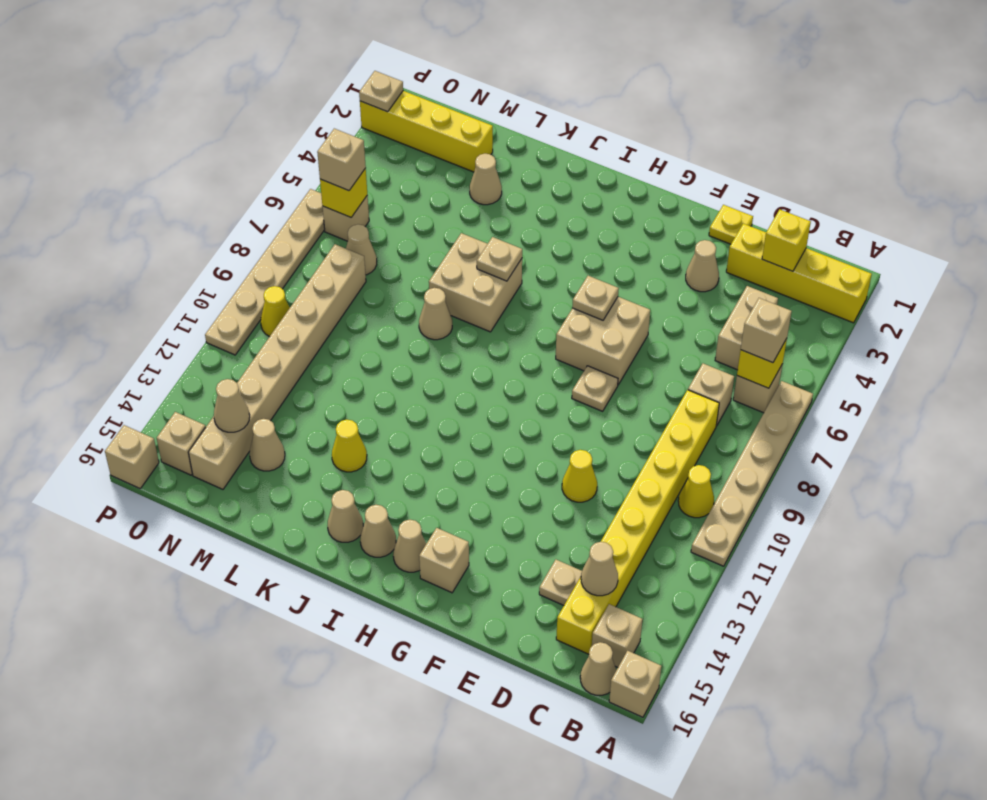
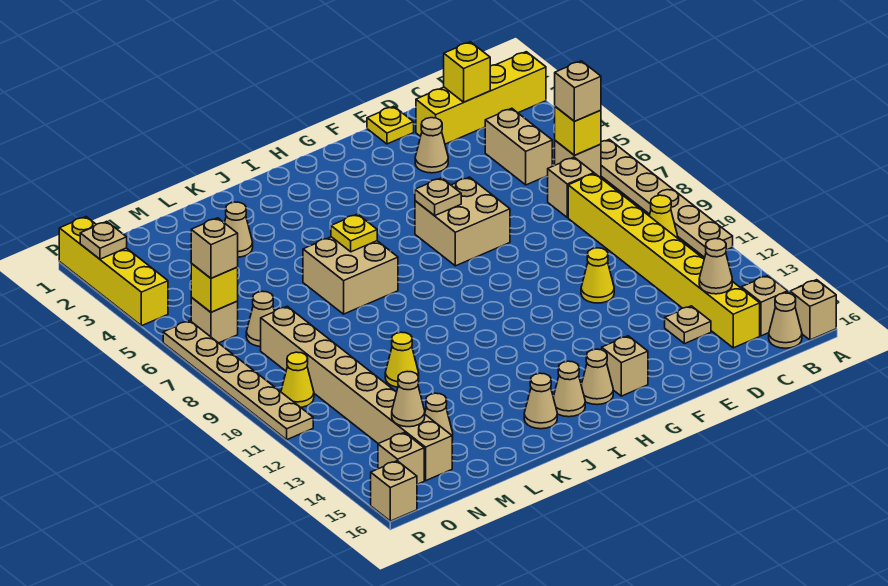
tan plate F8 level 1 -> none
tan plate J6 level 2 -> yellow plate J6 level 2
tan cone K8 level 1 -> none
yellow cone K13 level 1 -> yellow cone L11 level 1
yellow brick M2:P2 level 1 -> yellow brick P1:P4 level 1

